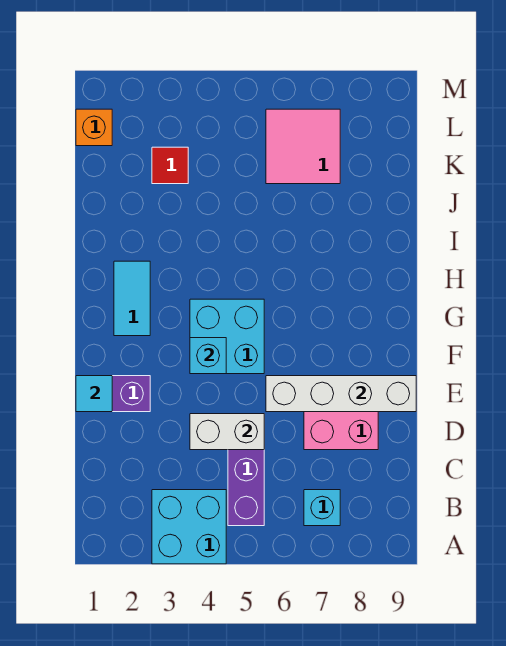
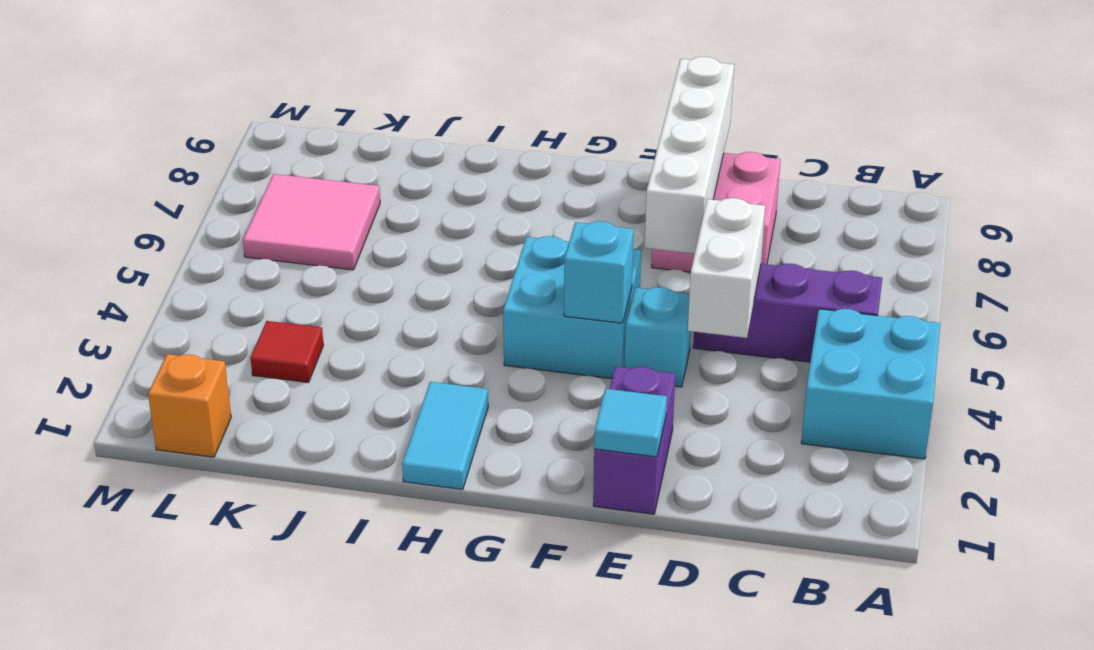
cyan brick B7 level 1 -> cyan brick E4 level 1
cyan tile G2:H2 level 1 -> cyan tile H1:H2 level 1

